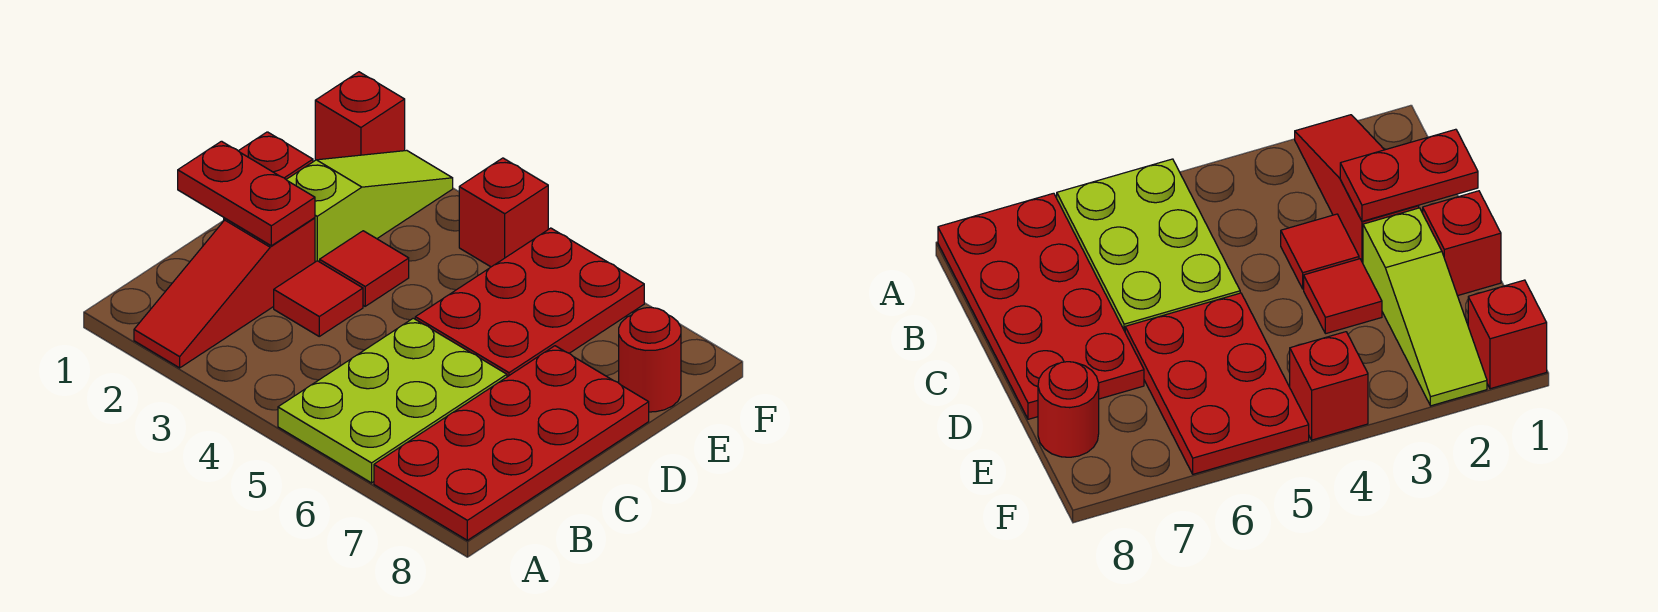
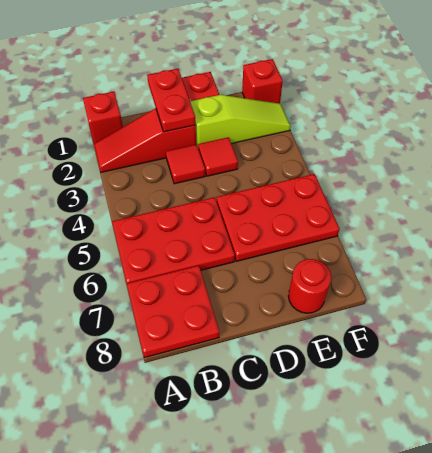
lime plate A5:C6 level 1 -> red plate A5:C6 level 1
red plate A7:D8 level 1 -> red plate A7:B8 level 1
red brick F4 level 1 -> red brick A1 level 1

